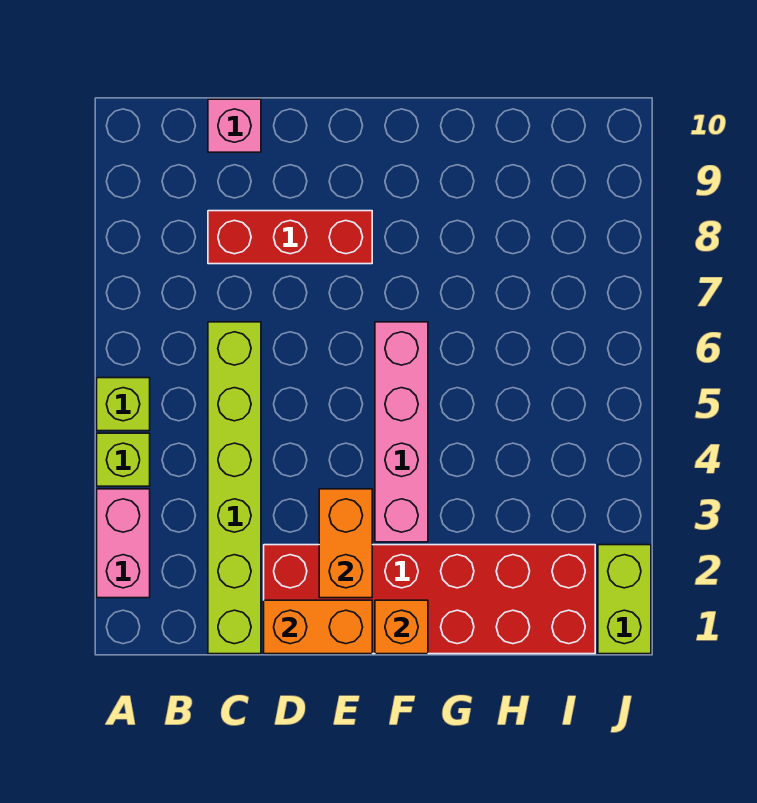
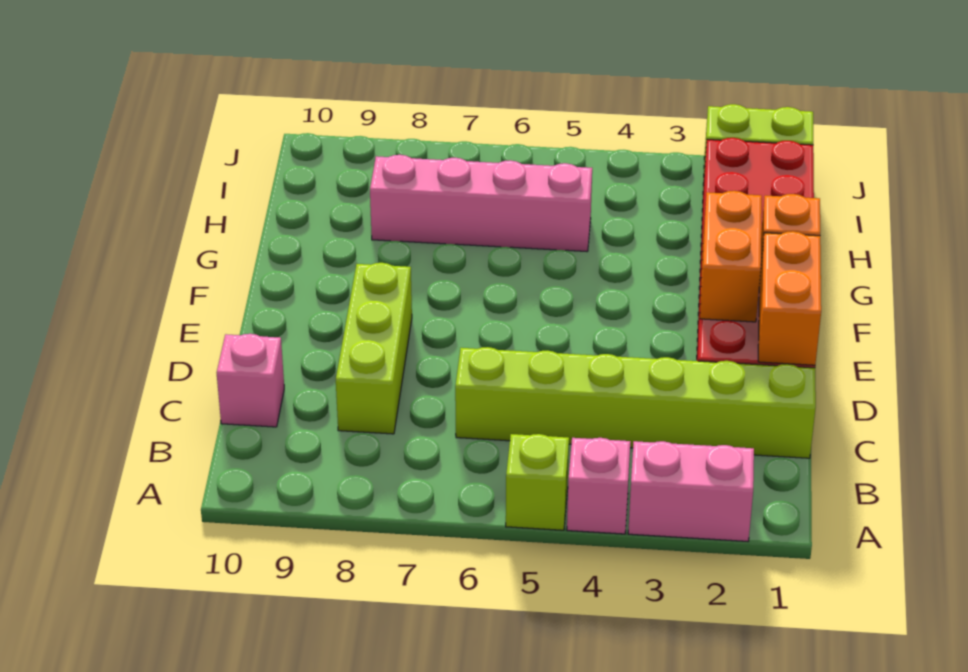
lime brick A4 level 1 -> pink brick A4 level 1
red brick C8:E8 level 1 -> lime brick C8:E8 level 1
orange brick E2:E3 level 2 -> orange brick E2:F2 level 2
pink brick F3:F6 level 1 -> pink brick H5:H8 level 1

